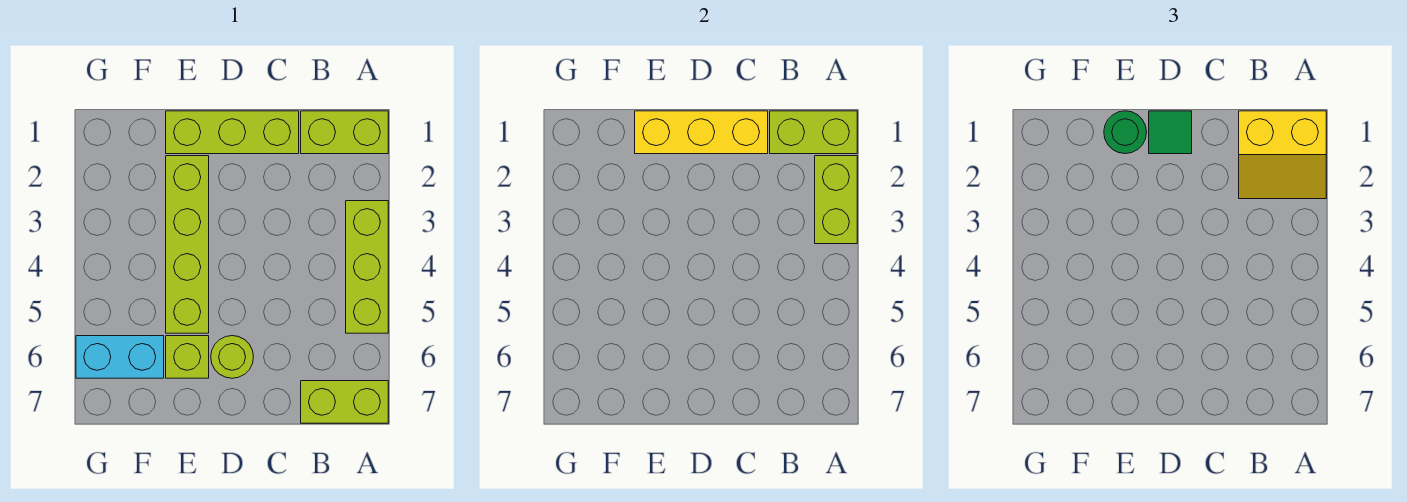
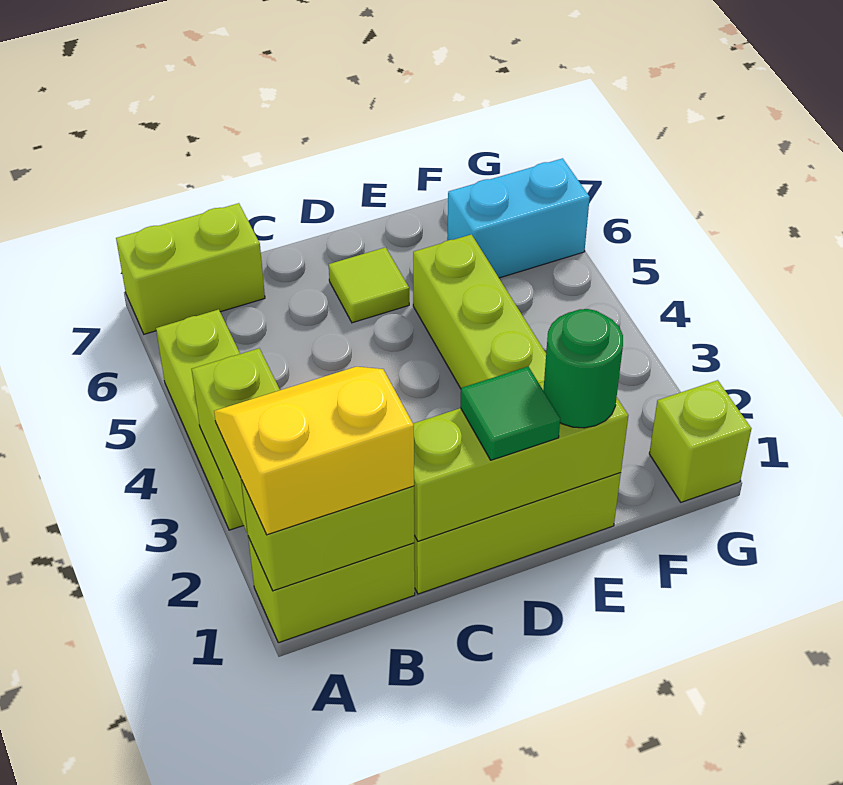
yellow brick C1:E1 level 2 -> lime brick C1:E1 level 2
lime round brick D6 level 1 -> lime tile D6 level 1
lime brick E6 level 1 -> lime brick G1 level 1

